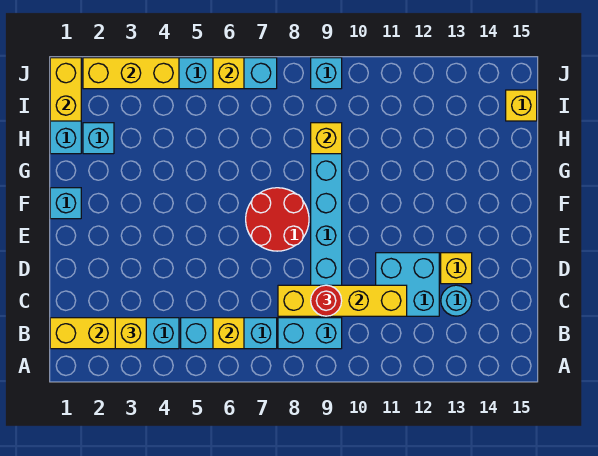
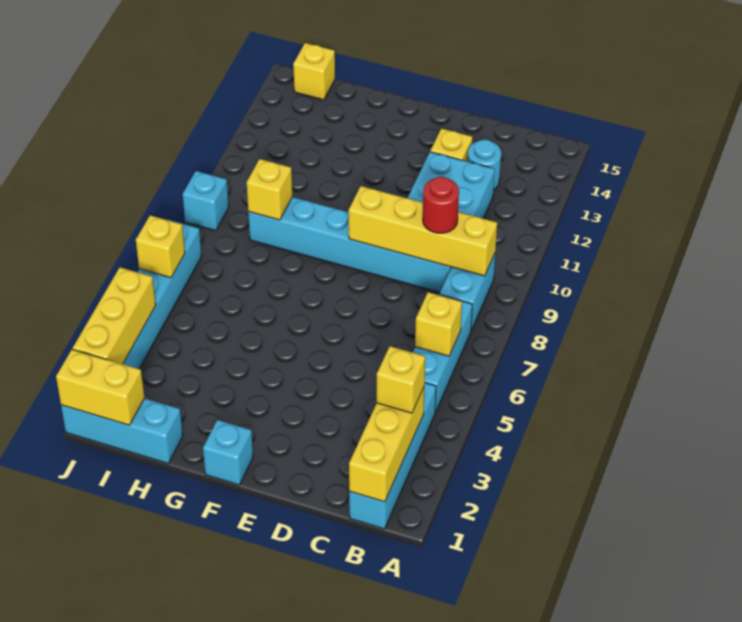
yellow brick C8:C11 level 2 -> yellow brick B9:E9 level 2
red round brick E7:F8 level 1 -> none
cyan brick H2 level 1 -> none

